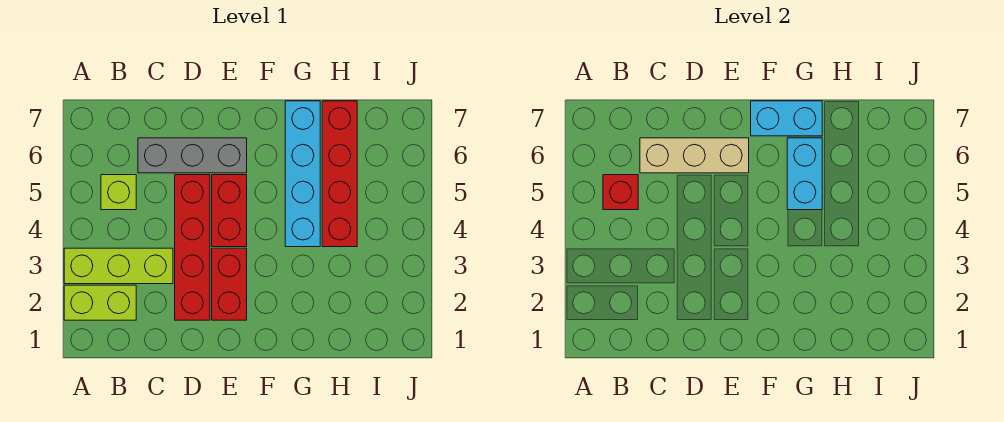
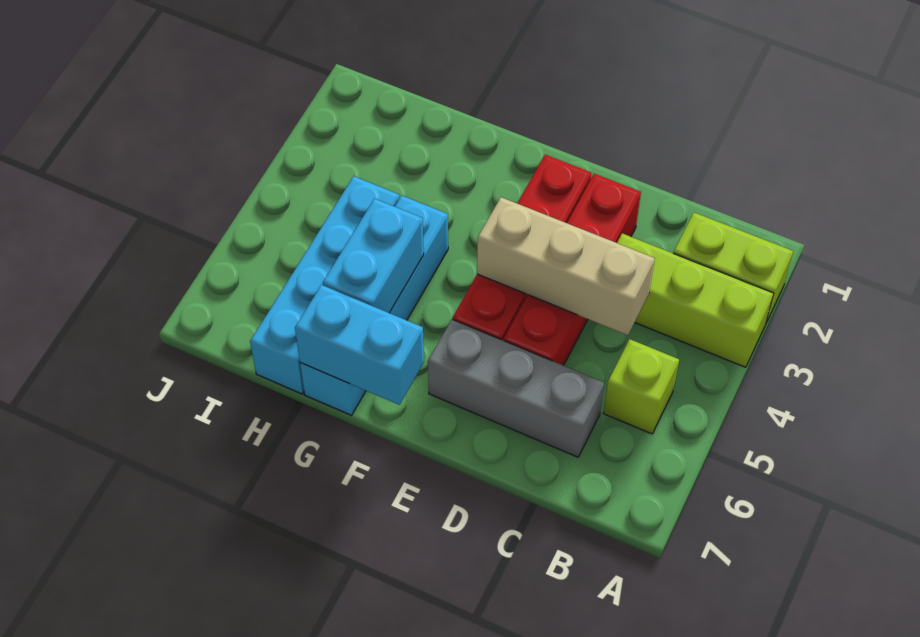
red brick B5 level 2 -> none
tan brick C6:E6 level 2 -> tan brick C4:E4 level 2
red brick H4:H7 level 1 -> cyan brick H4:H7 level 1

